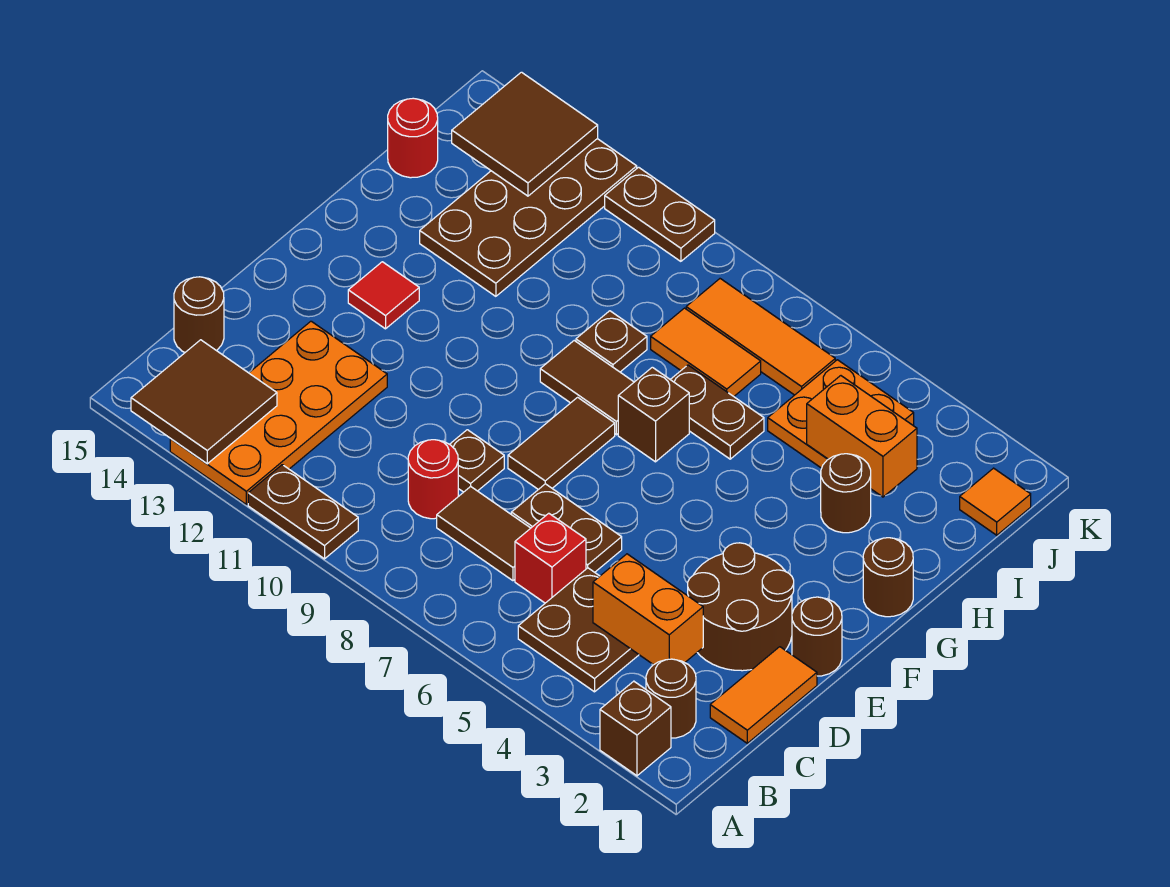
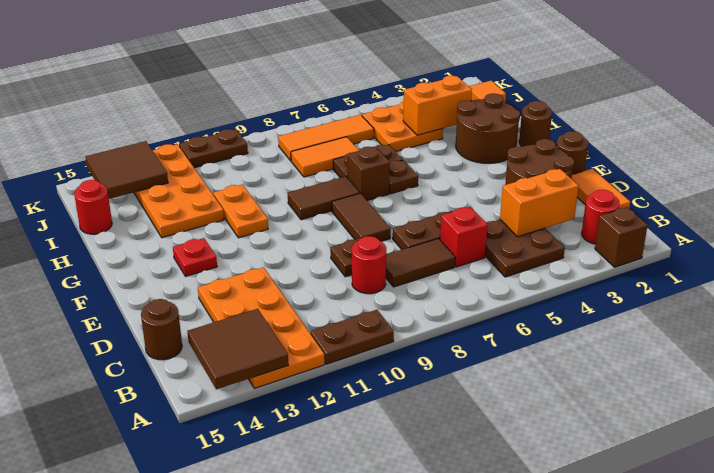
brown round brick B2 level 1 -> red round brick B2 level 1
red tile F13 level 1 -> red plate F13 level 1
none -> orange plate G11:H11 level 1
brown round brick H3 level 1 -> brown round brick G2:H3 level 1
brown plate H9 level 1 -> brown plate G6 level 1
brown plate H12:K13 level 1 -> orange plate H12:K13 level 1

